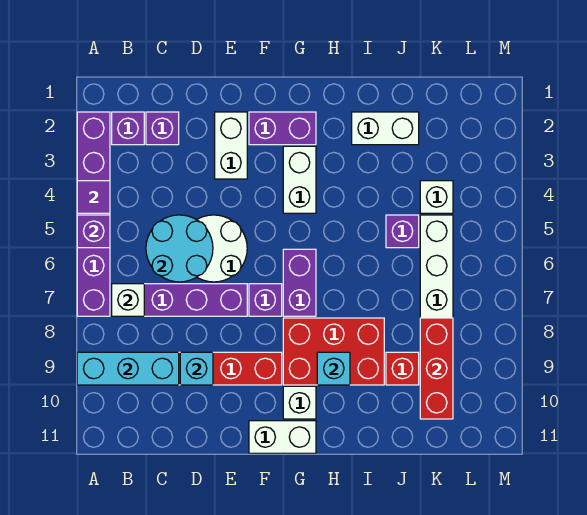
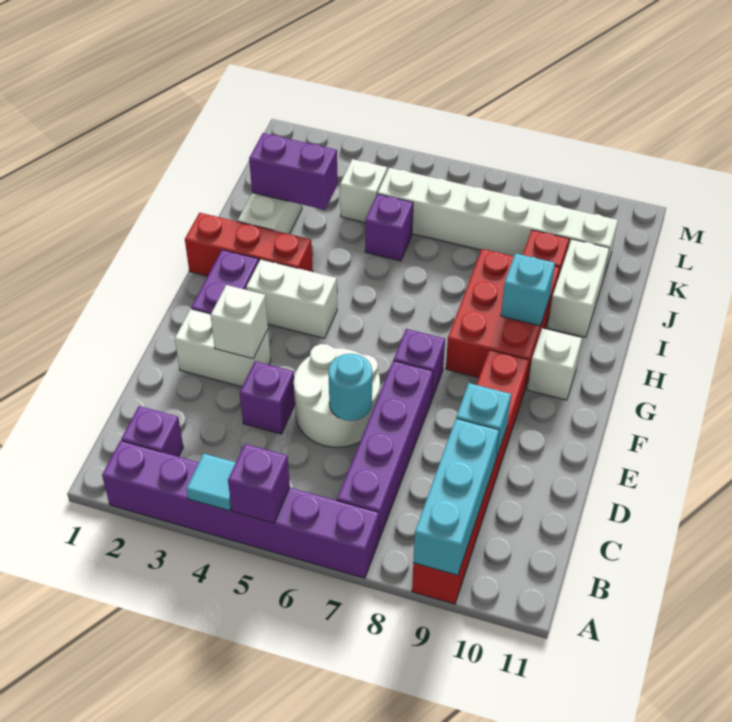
purple tile A4 level 2 -> cyan tile A4 level 2
white brick B7 level 2 -> white brick E3 level 2
purple brick C2 level 1 -> purple brick D4 level 1
cyan round brick C5:D6 level 2 -> cyan round brick D6 level 2
white brick F11:G11 level 1 -> white brick I10:J10 level 1
purple brick G6:G7 level 1 -> purple brick J2:J3 level 2
red brick K8:K10 level 2 -> red brick H1:H3 level 1

